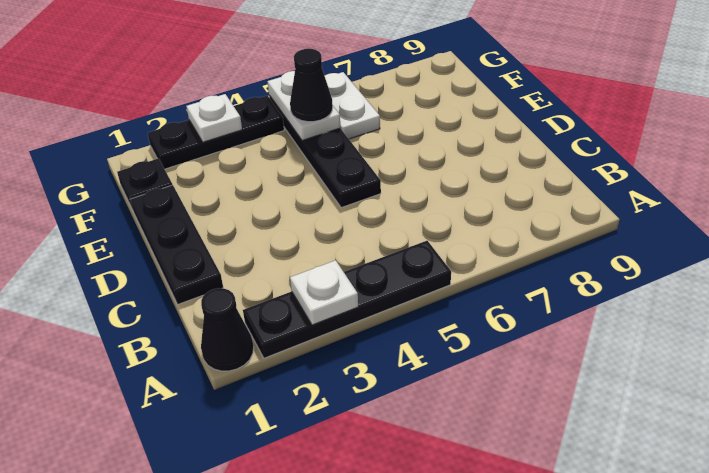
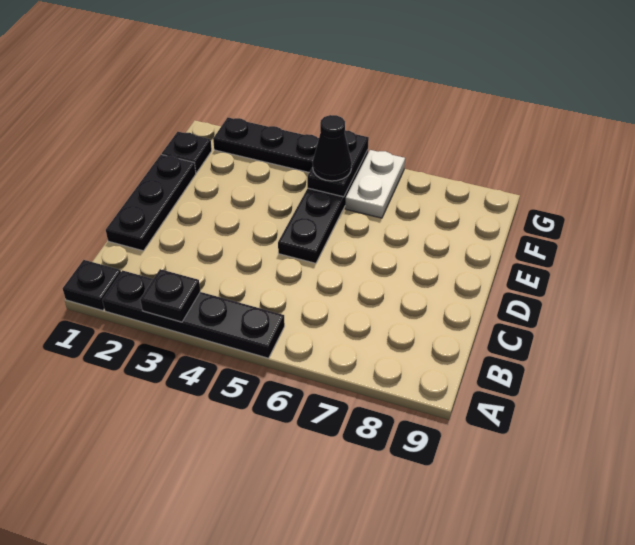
black cone A1 level 1 -> black plate A1 level 1
white plate A3 level 2 -> black plate A3 level 2
white plate F5:G5 level 2 -> black plate F5:G5 level 2
white plate G3 level 2 -> none

